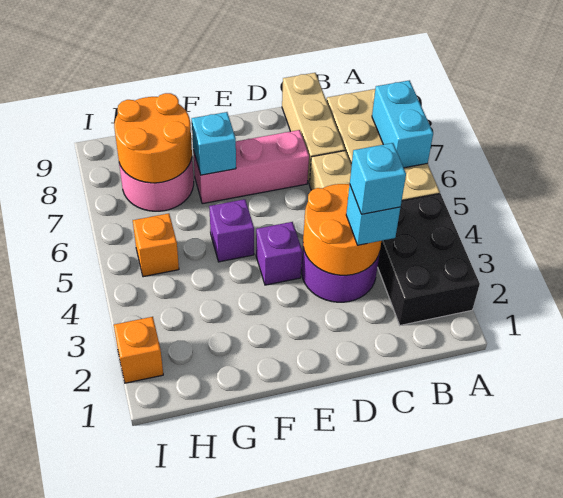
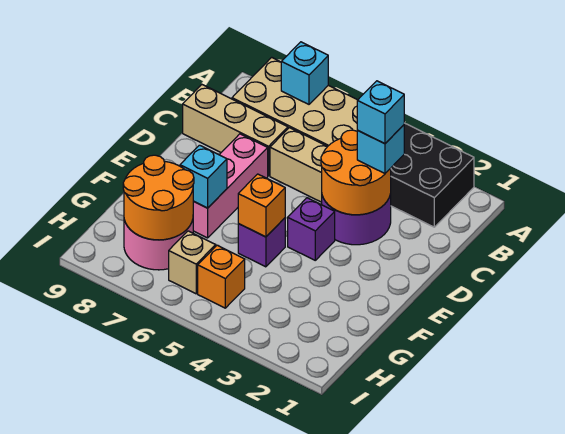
cyan brick A6:A7 level 2 -> cyan brick A7 level 2
none -> tan brick H6 level 1
orange brick I2 level 1 -> orange brick F5 level 2

